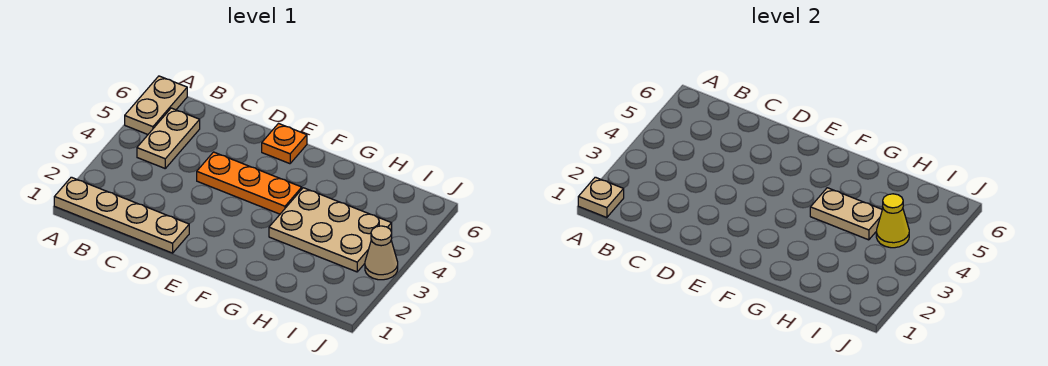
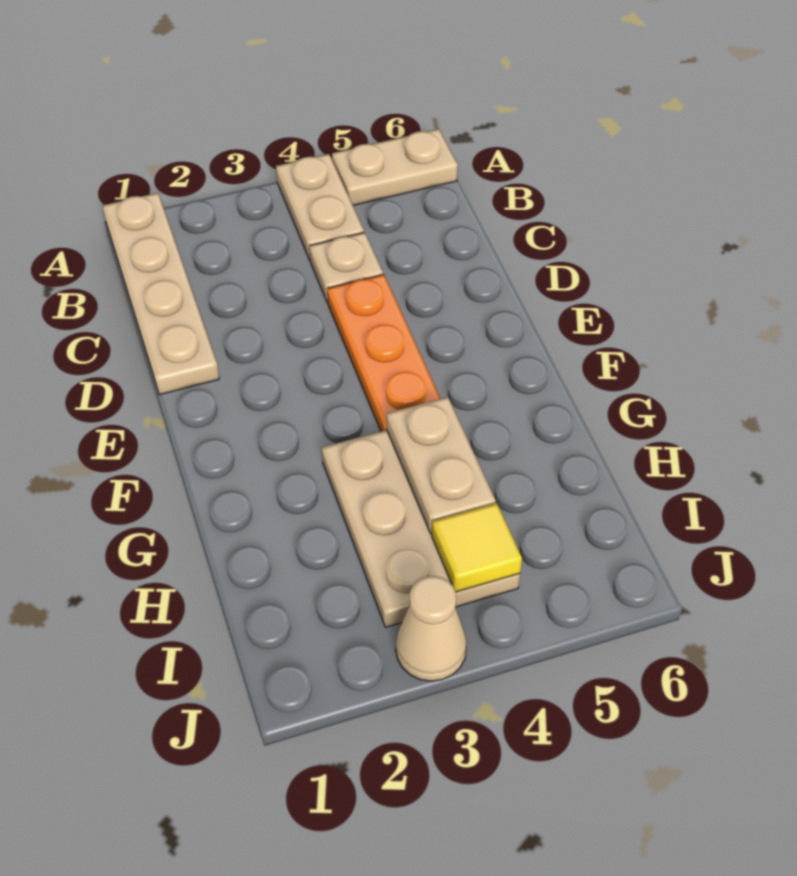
tan plate A1 level 2 -> tan plate C4 level 1
tan plate B4:B5 level 1 -> tan plate A4:B4 level 1
orange plate E6 level 1 -> none
yellow cone I4 level 2 -> yellow tile I4 level 2

